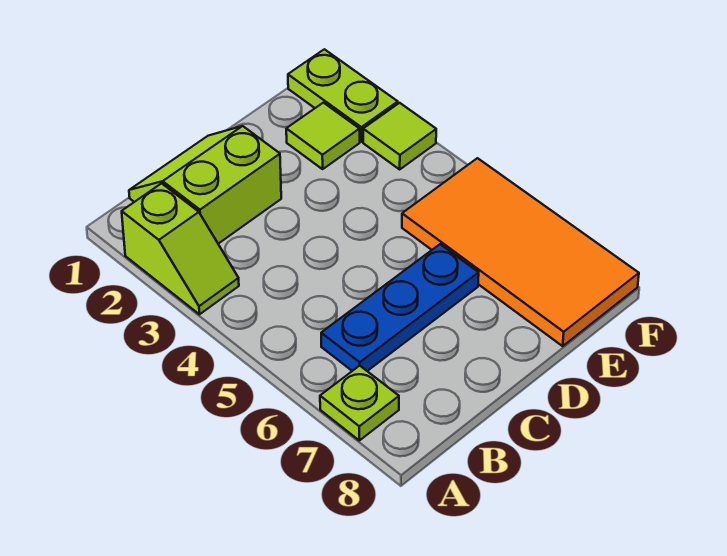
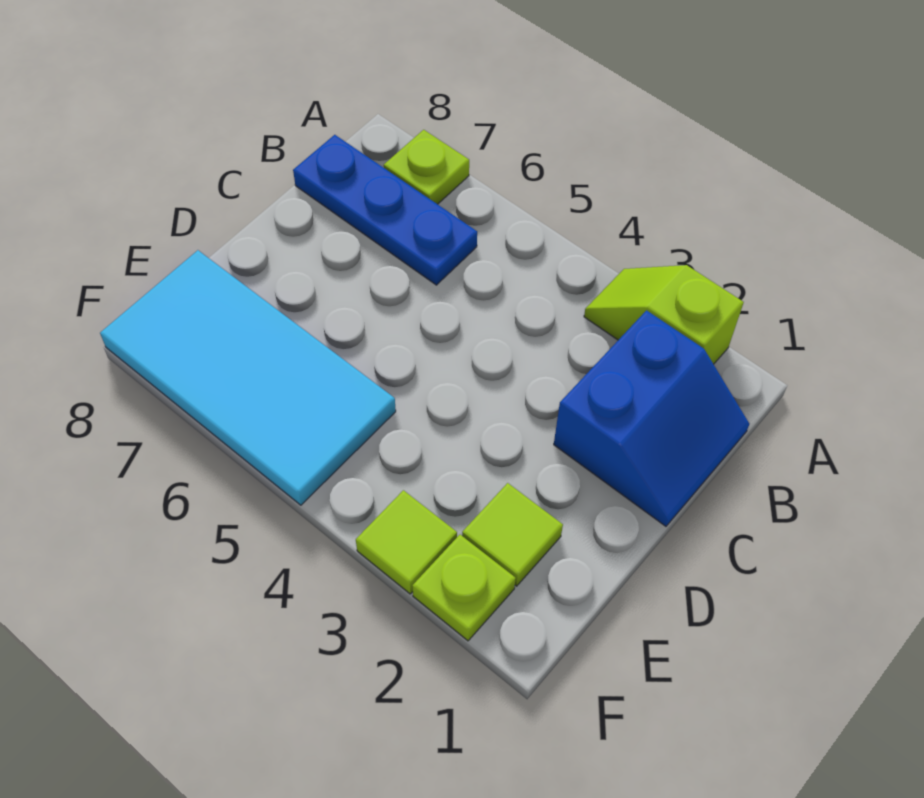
lime slope B1:C2 level 1 top 2 -> blue slope B1:C2 level 1 top 2
blue plate B6:D6 level 1 -> blue plate B6:B8 level 1
orange tile E5:F8 level 1 -> cyan tile E5:F8 level 1
lime plate F1:F2 level 1 -> lime plate F2 level 1

